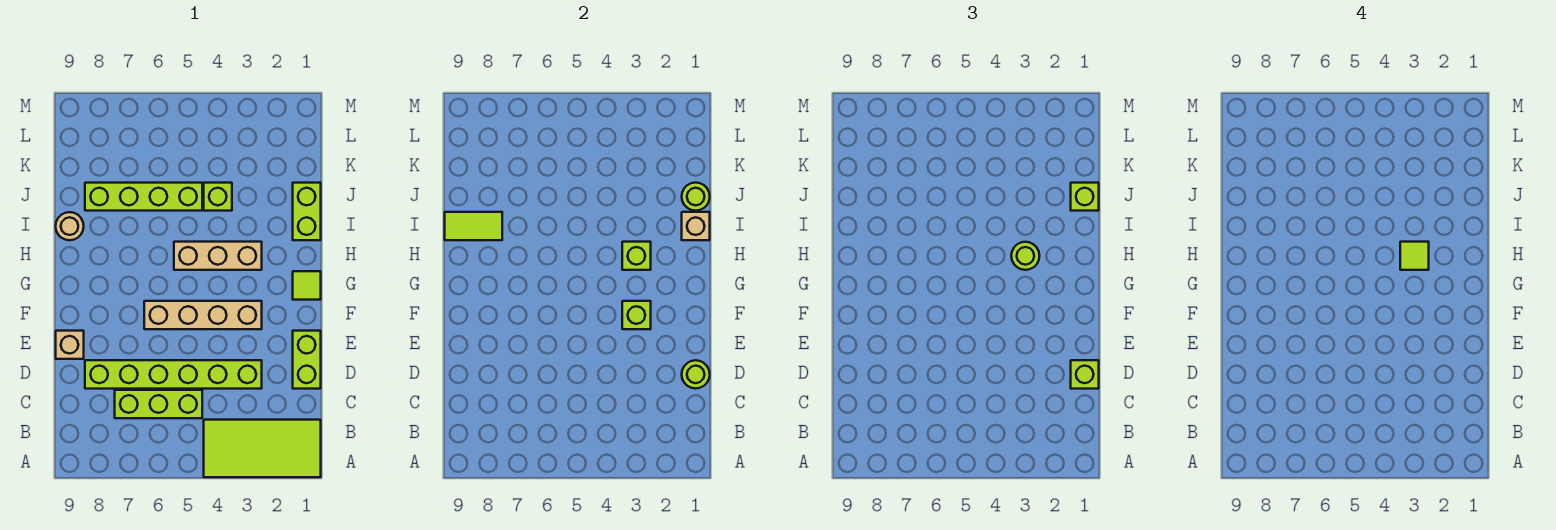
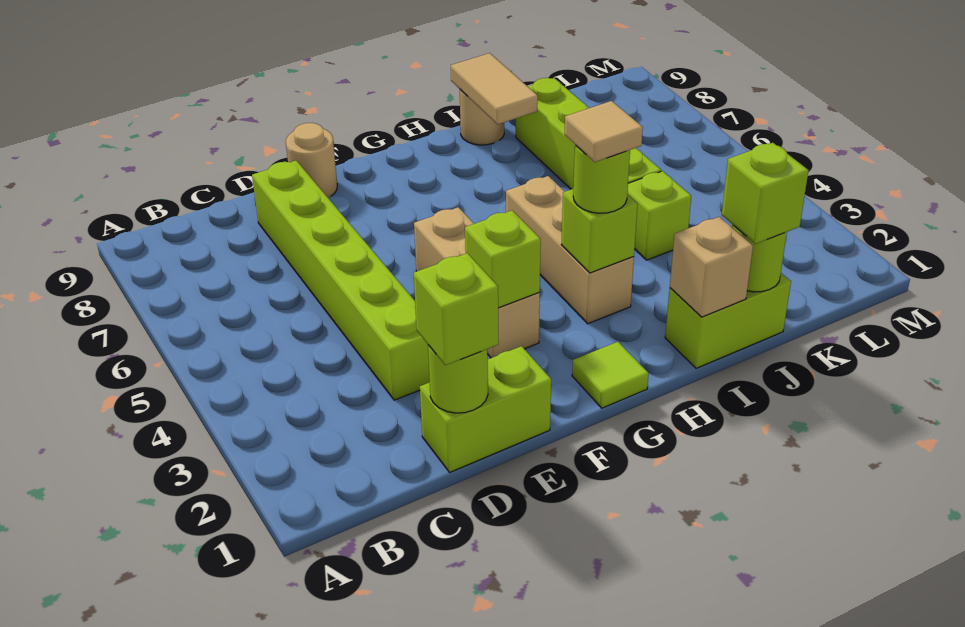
lime tile A1:B4 level 1 -> none
lime brick C5:C7 level 1 -> none
tan brick E9 level 1 -> tan round brick E9 level 1
tan brick F3:F6 level 1 -> tan brick F3:F5 level 1
lime tile H3 level 4 -> tan tile H3 level 4
lime tile I8:I9 level 2 -> tan tile I8:I9 level 2

